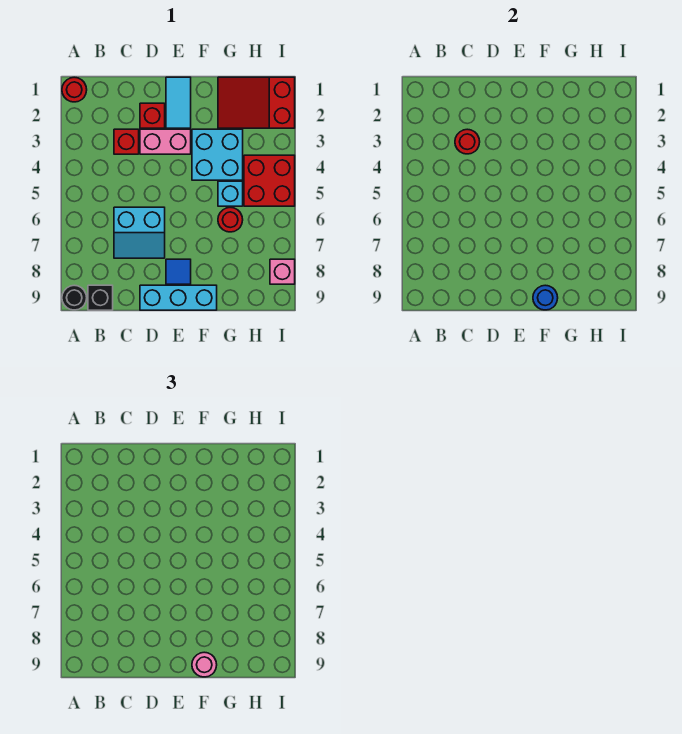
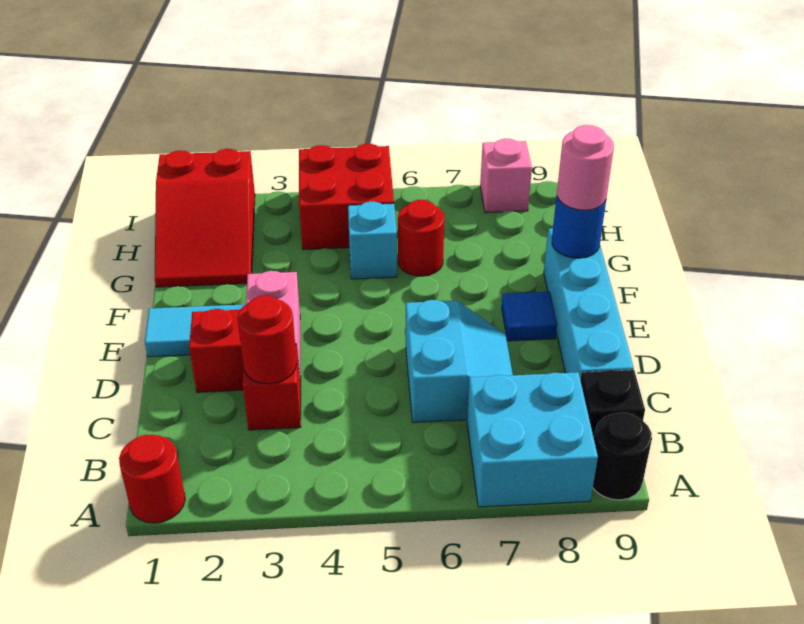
cyan brick D9:F9 level 1 -> cyan brick C9:F9 level 1
cyan brick F3:G4 level 1 -> cyan brick A7:B8 level 1

